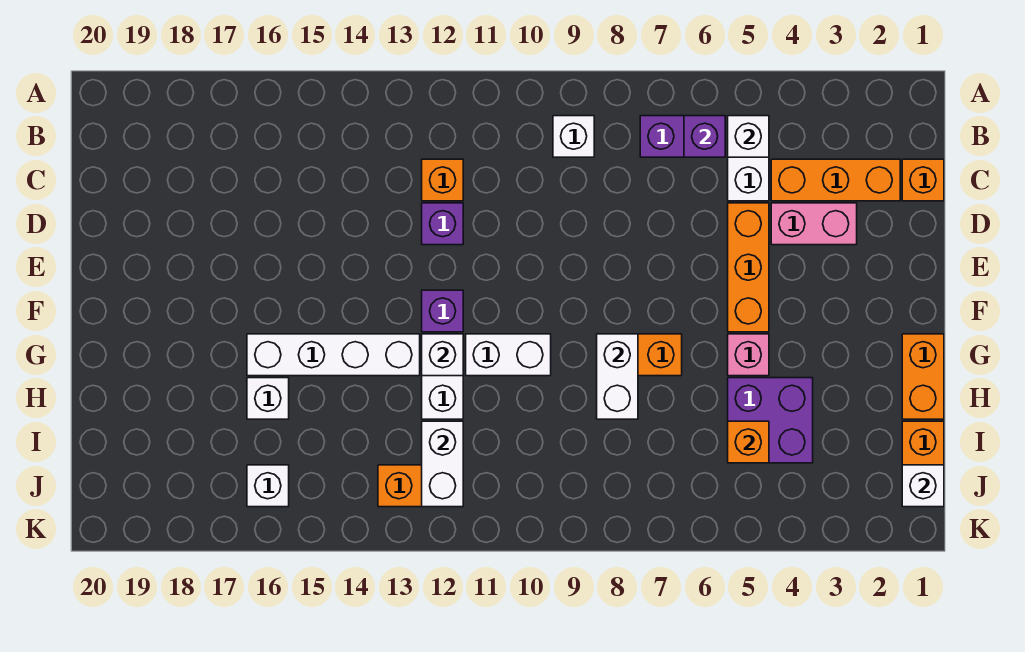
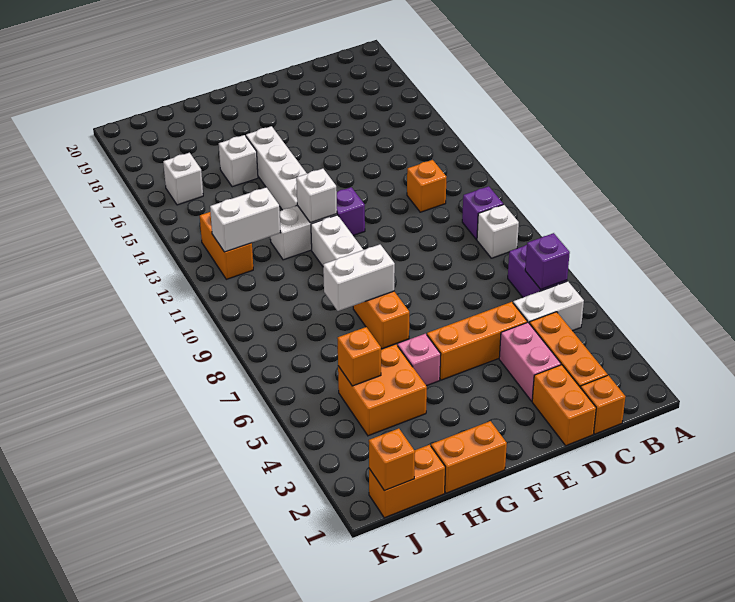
white brick B5 level 2 -> none
none -> orange brick D1:D2 level 1
purple brick D12 level 1 -> purple brick B10 level 1
purple brick H4:I5 level 1 -> orange brick H4:I5 level 1
white brick J1 level 2 -> orange brick J1 level 2

